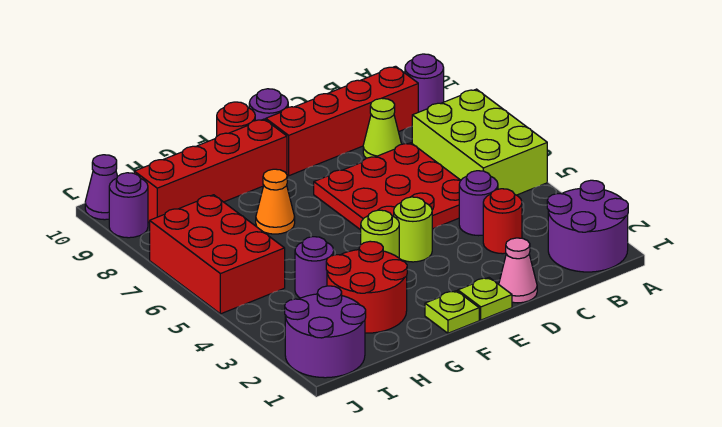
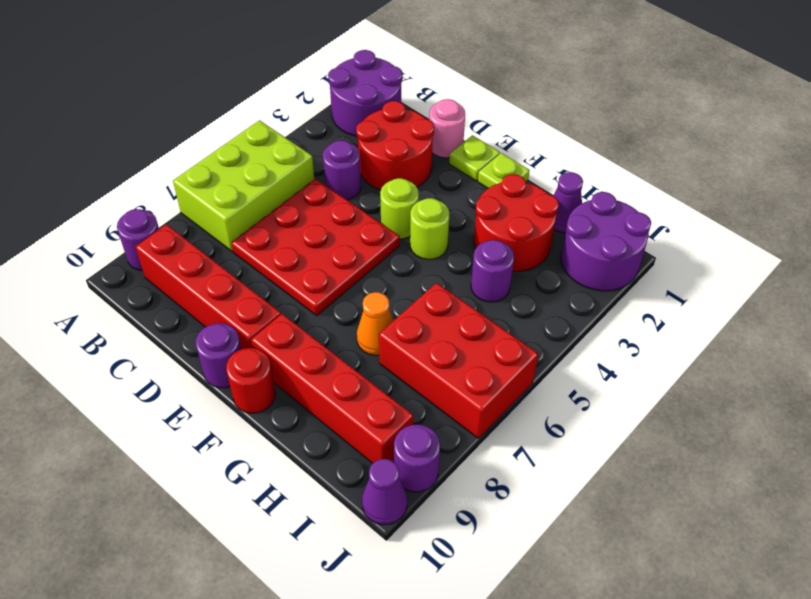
red round brick C3 level 1 -> red round brick C2:D3 level 1
lime cone C8 level 1 -> none
pink cone D1 level 1 -> pink round brick D1 level 1
none -> purple cone H1 level 1
red brick I5:J7 level 1 -> red brick H6:J7 level 1

